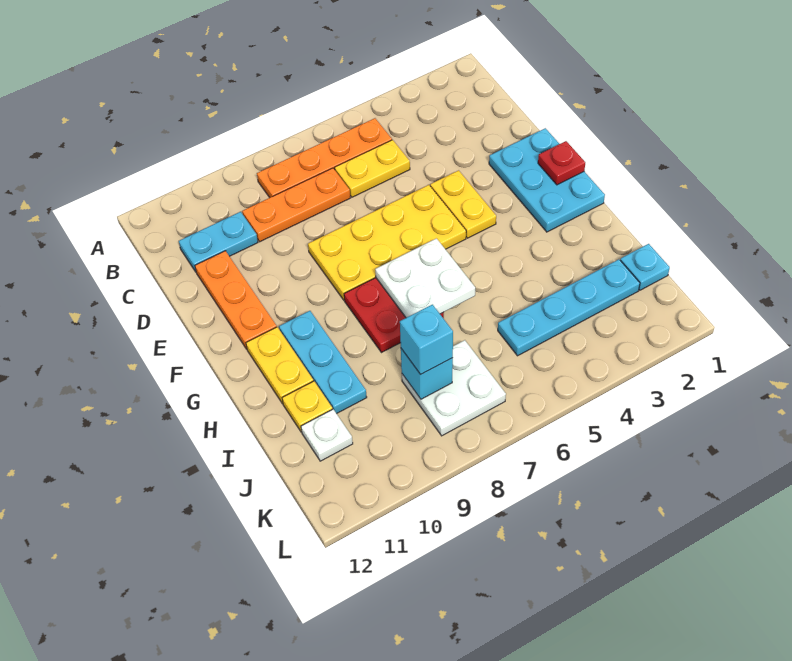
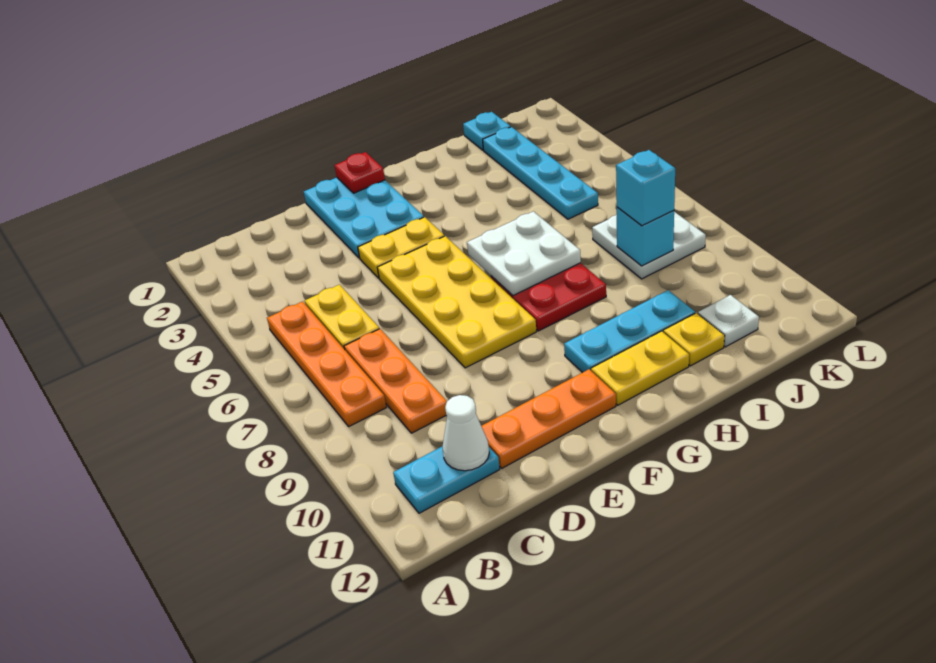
cyan plate C10:C11 level 1 -> cyan plate B11:C11 level 1
none -> white cone C11 level 2
cyan plate E1:G2 level 1 -> cyan plate E1:F3 level 1

